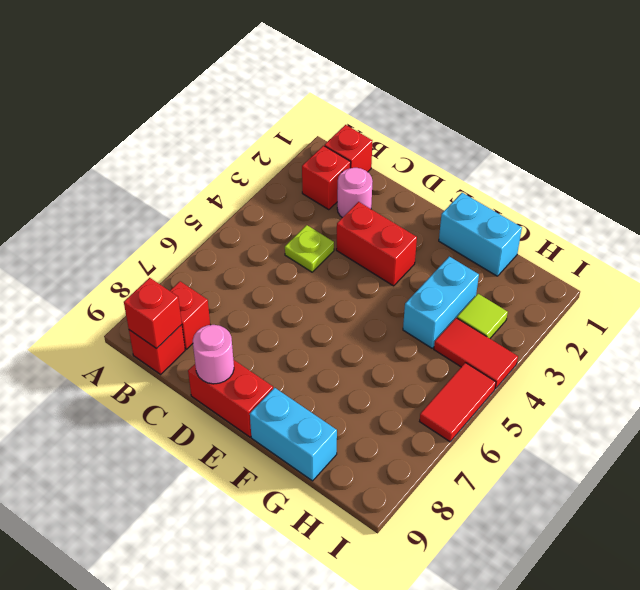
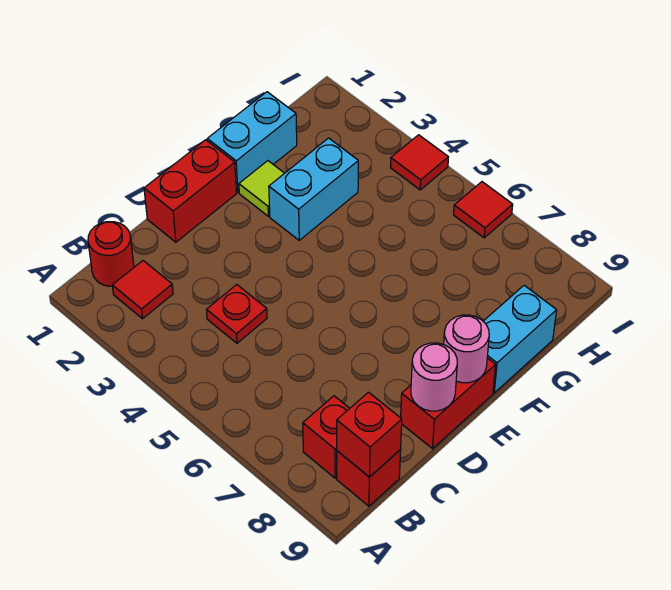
red brick B1 level 1 -> red round brick B1 level 1
red brick B2 level 1 -> red tile B2 level 1
pink round brick C2 level 1 -> pink round brick E9 level 2
lime plate C4 level 1 -> red plate C4 level 1
red brick D3:E3 level 1 -> red brick D1:E1 level 1
cyan brick G3:G4 level 1 -> cyan brick F3:G3 level 1
lime tile H3 level 1 -> lime tile F2 level 1
red tile H4:I4 level 1 -> red tile I4 level 1
red tile I5:I6 level 1 -> red tile I6 level 1

